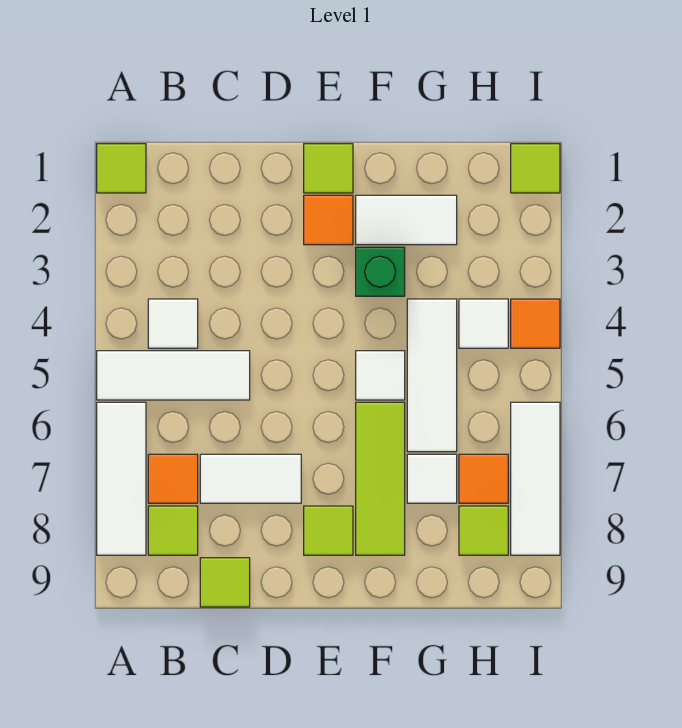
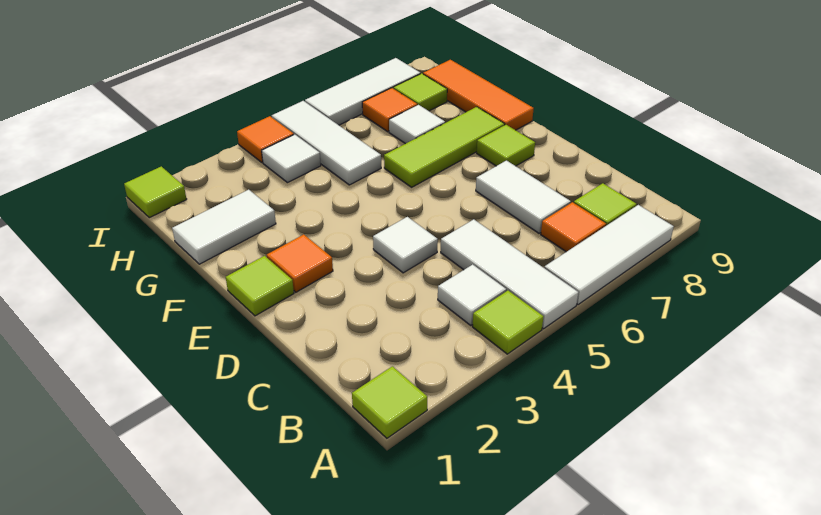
lime tile C9 level 1 -> lime tile A4 level 1
white tile F2:G2 level 1 -> white tile G1:G2 level 1
green brick F3 level 1 -> none
white tile F5 level 1 -> white tile D4 level 1
none -> orange tile F9:H9 level 1
white tile G4:G6 level 1 -> white tile G5:I5 level 1

